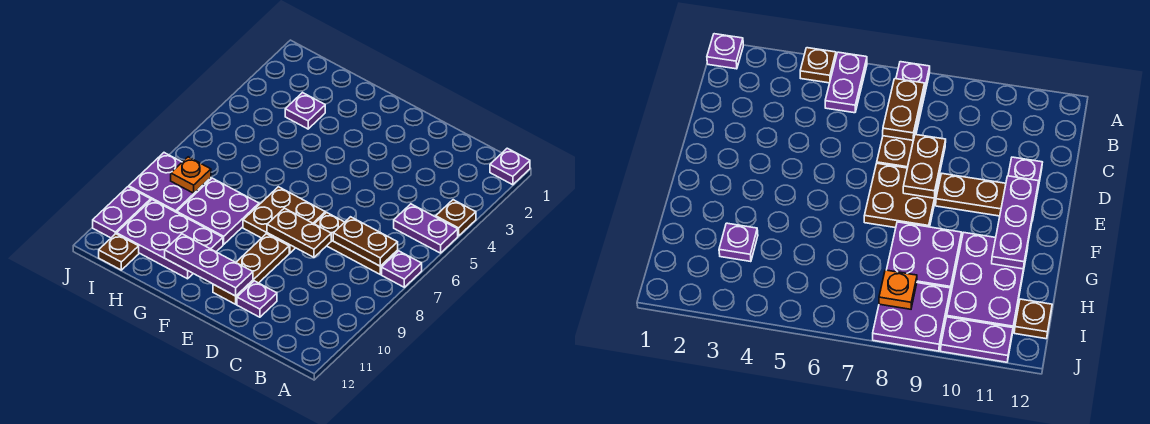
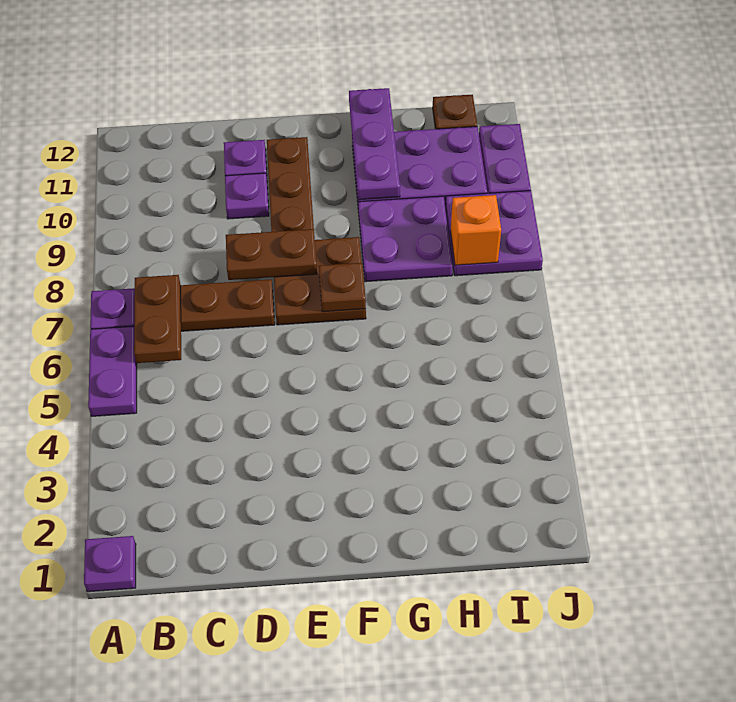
brown plate A4 level 1 -> brown plate F7 level 2
purple plate A5:B5 level 1 -> purple plate A5:A6 level 1
brown plate B7:C7 level 2 -> brown plate B6:B7 level 2
purple plate E11:G11 level 2 -> purple plate G10:G12 level 2
purple plate H3 level 1 -> purple plate D10 level 1
orange plate I8 level 2 -> orange brick I8 level 2

